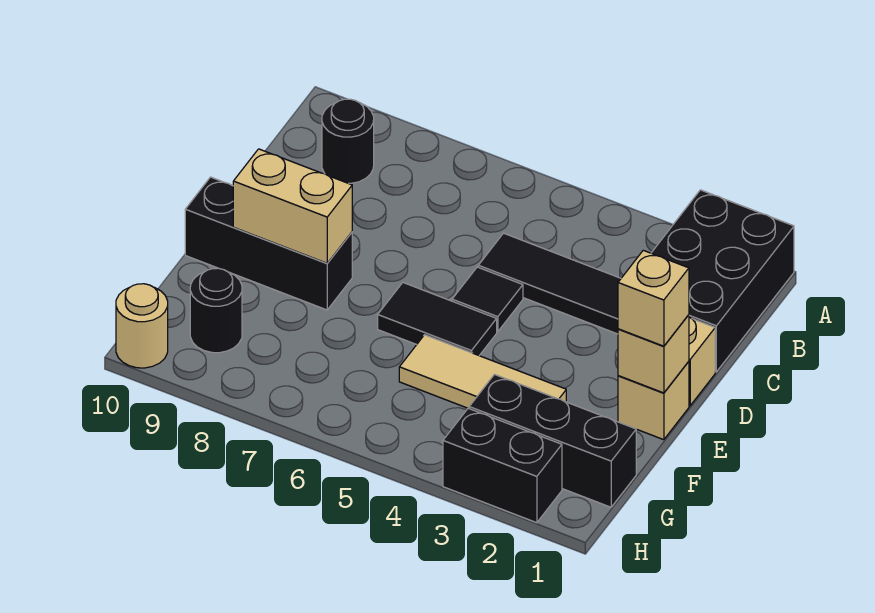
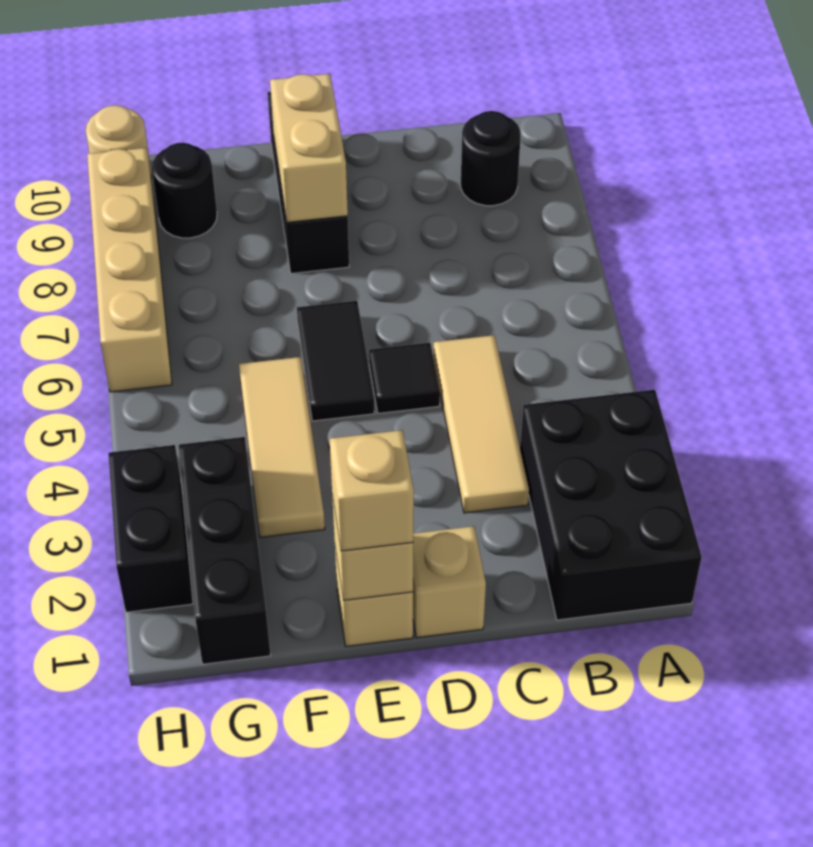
black brick A1:C2 level 1 -> black brick A1:B3 level 1
black tile C3:C5 level 1 -> tan tile C3:C5 level 1
none -> tan brick H6:H9 level 1

